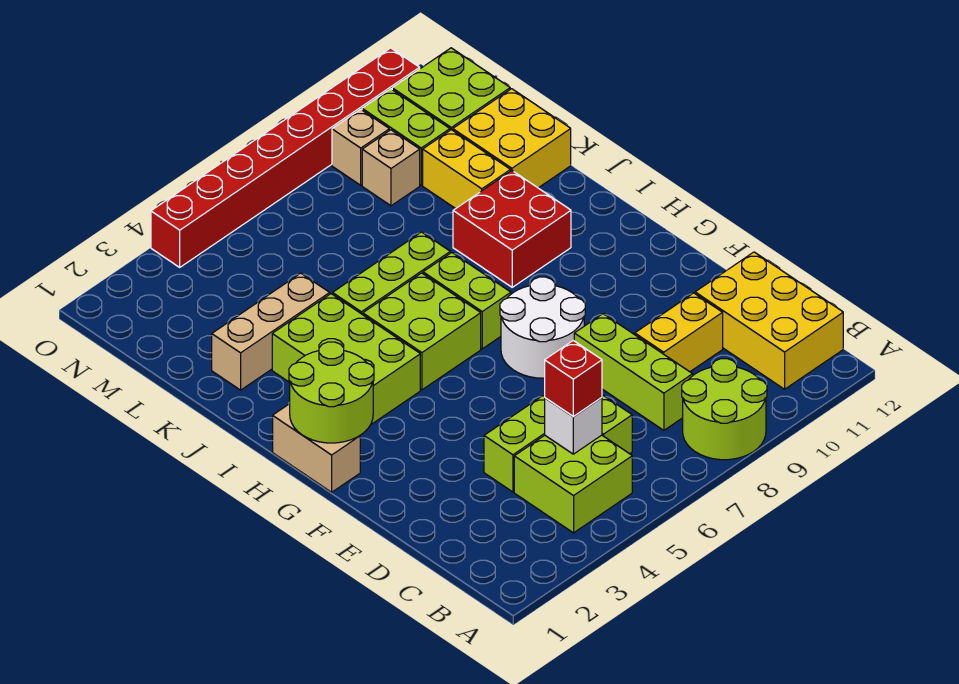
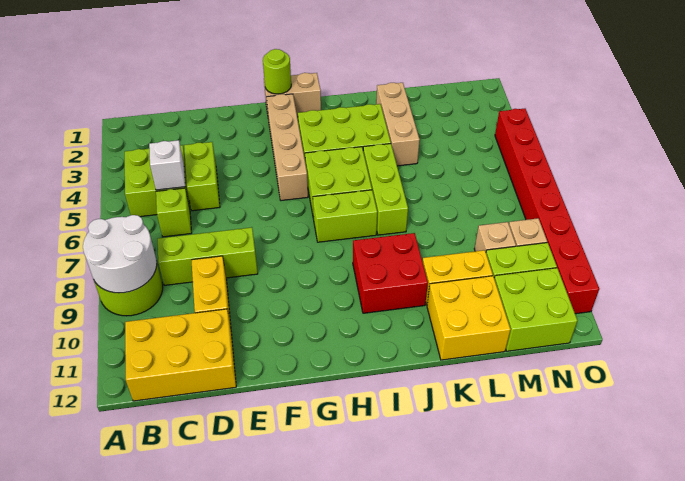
red brick C5 level 3 -> none
white round brick F7:G8 level 1 -> white round brick A8:B9 level 2
lime round brick G1:H2 level 2 -> lime round brick G1 level 2
none -> tan brick G2:G5 level 1

